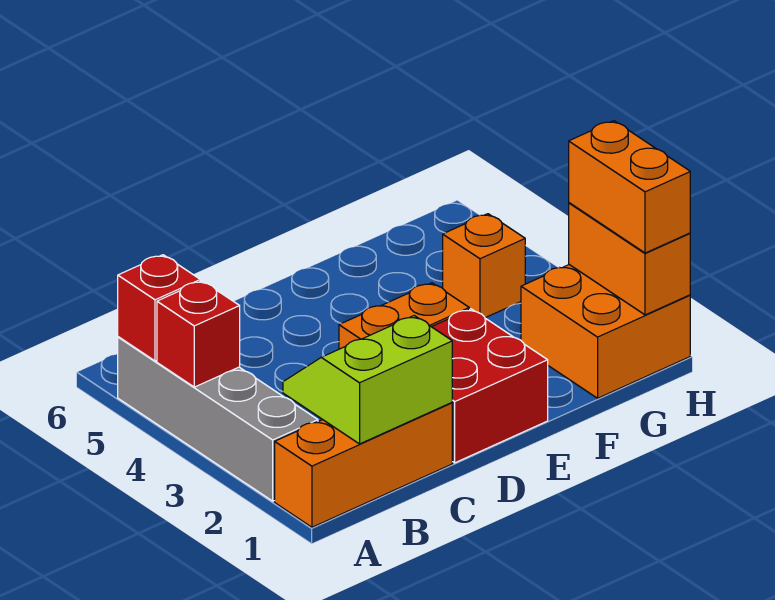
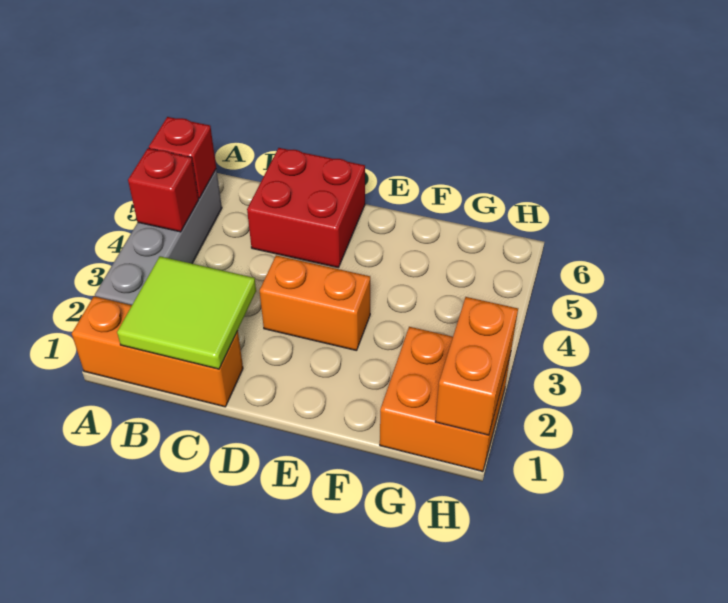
lime slope B1:C2 level 2 top 1 -> lime tile B1:C2 level 2
red brick D1:E2 level 1 -> red brick C5:D6 level 1
orange brick G4 level 1 -> none
orange brick H1:H2 level 3 -> none

